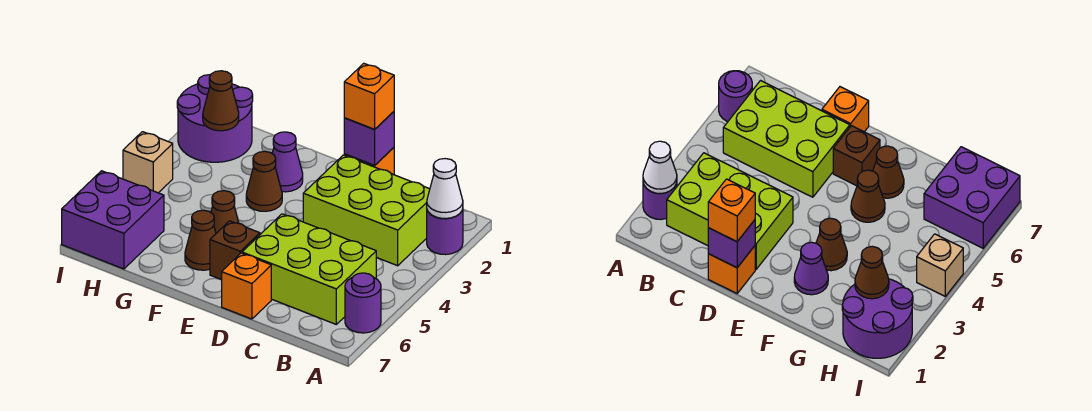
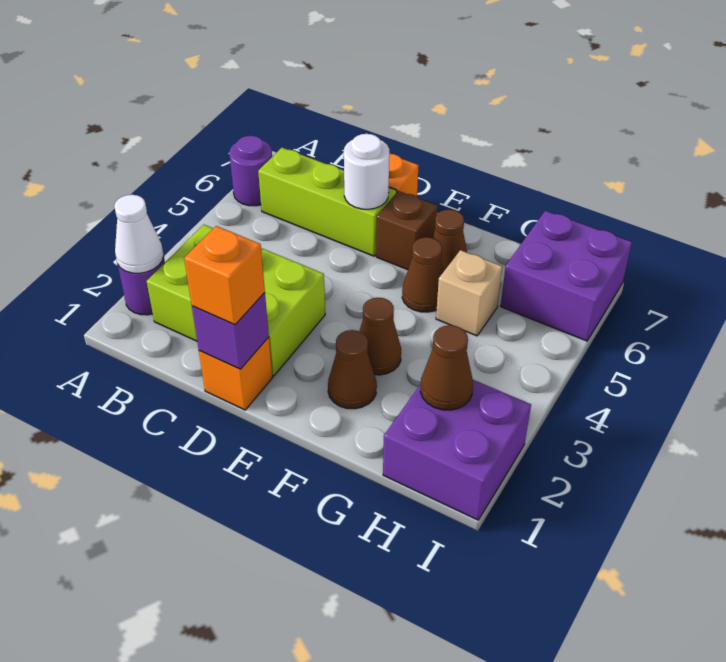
lime brick B5:D6 level 1 -> lime brick B6:D6 level 1
none -> white round brick D6 level 2
purple cone F2 level 1 -> brown cone F2 level 1
purple round brick H1:I2 level 1 -> purple brick H1:I2 level 1
tan brick I4 level 1 -> tan brick G5 level 1

